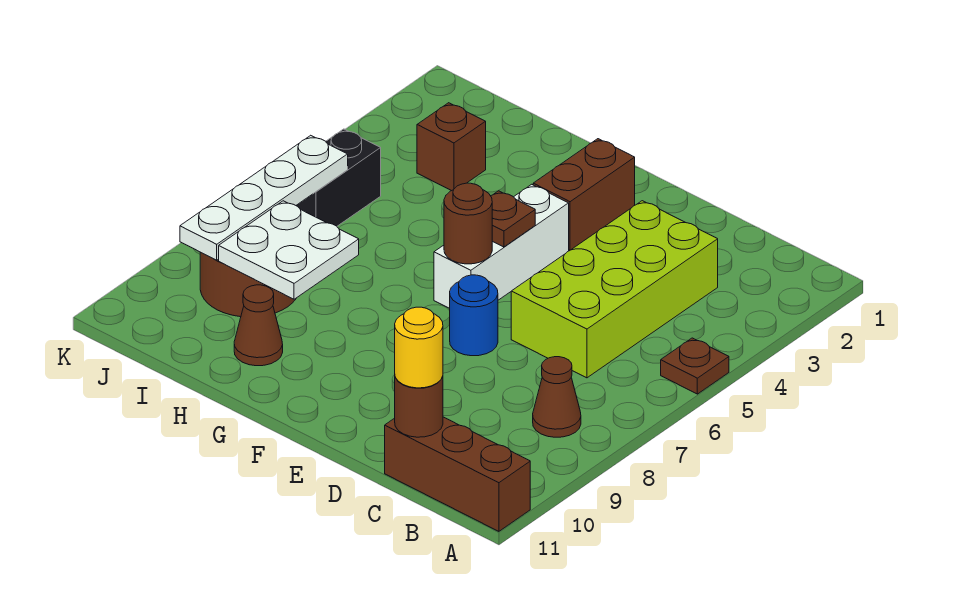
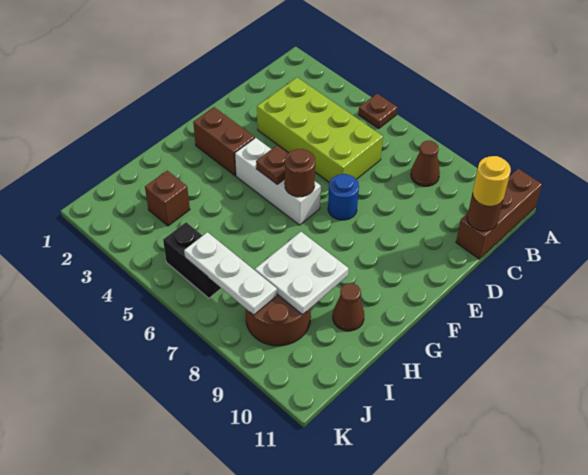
white plate J6:J9 level 2 -> white plate J6:J8 level 2

